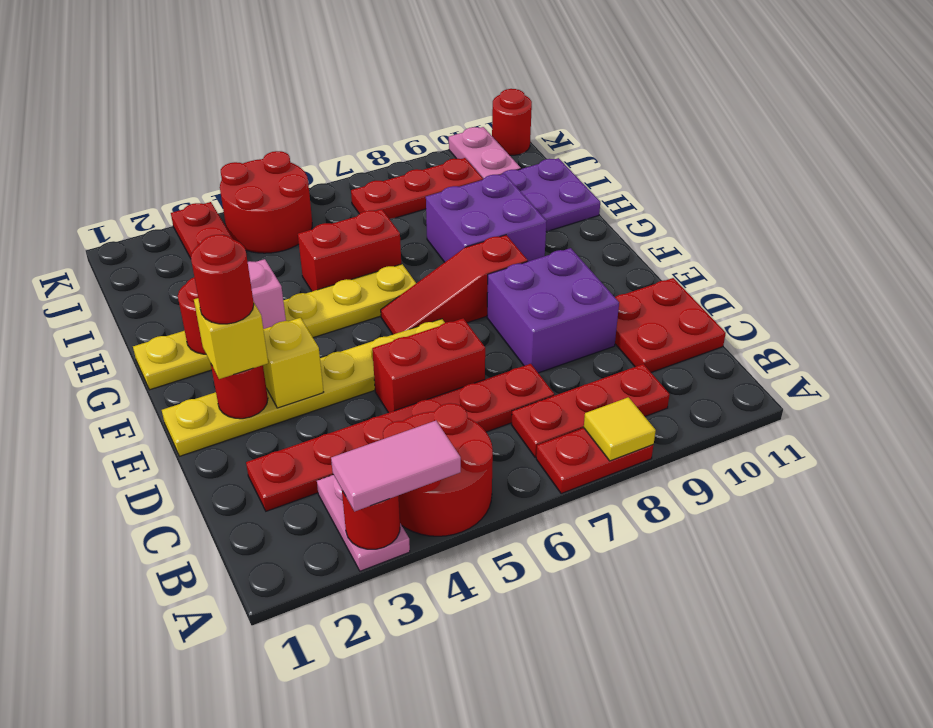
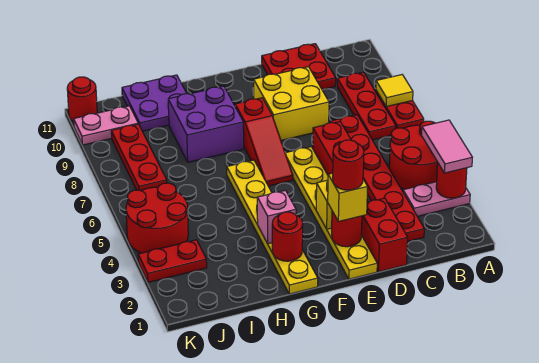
purple brick D8:E9 level 1 -> yellow brick D8:E9 level 1
red brick H5:H6 level 1 -> red brick D1:D2 level 1

